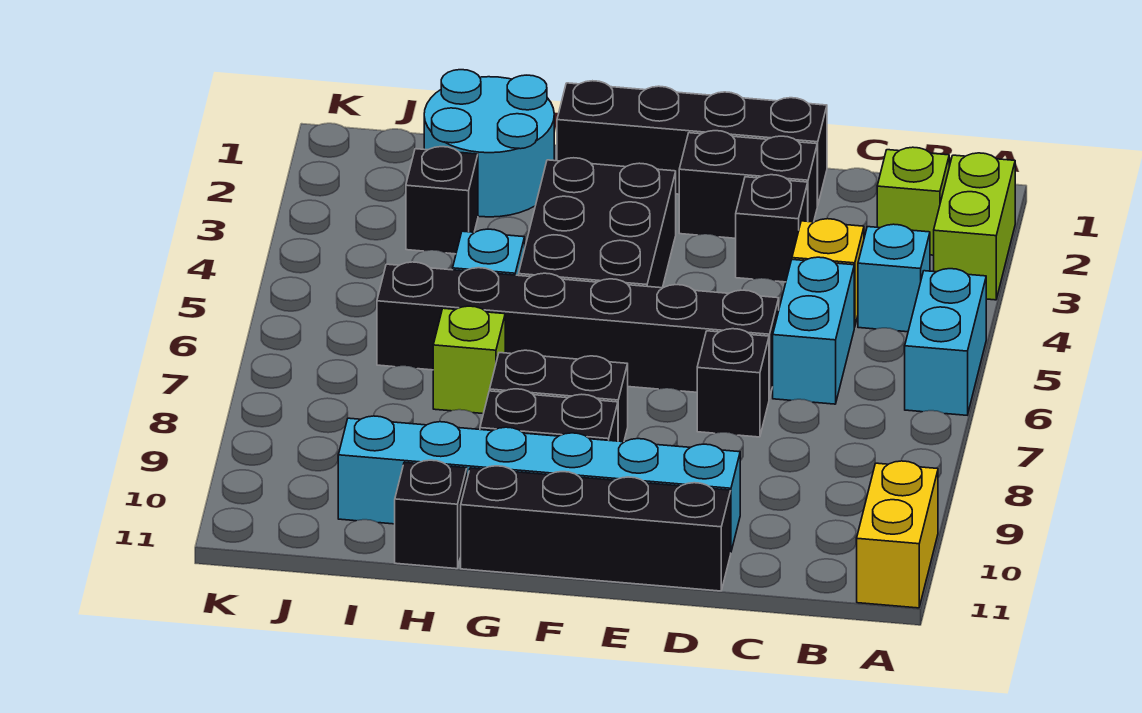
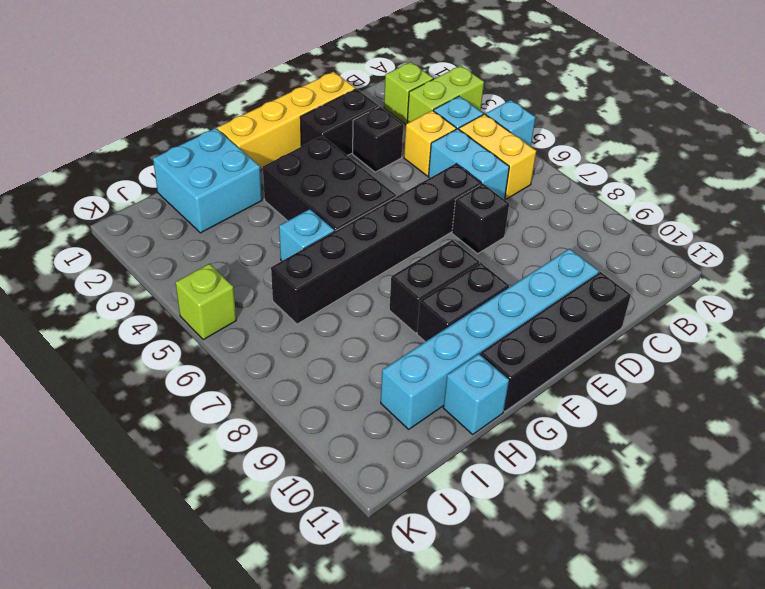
lime brick A2:A3 level 1 -> lime brick A3:B3 level 1
cyan brick A5:A6 level 1 -> cyan brick A5 level 1
yellow brick A10:A11 level 1 -> yellow brick B5:B6 level 1
black brick D1:G1 level 1 -> yellow brick D1:G1 level 1
cyan round brick H1:I2 level 1 -> cyan brick H1:I2 level 1
lime brick H7 level 1 -> lime brick K5 level 1
black brick H11 level 1 -> cyan brick H11 level 1
black brick I3 level 1 -> none

